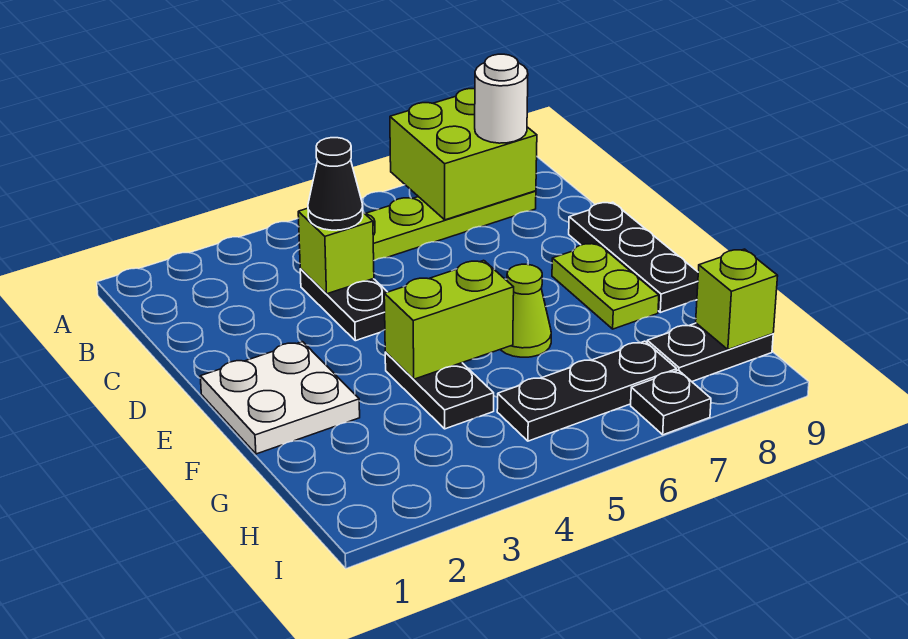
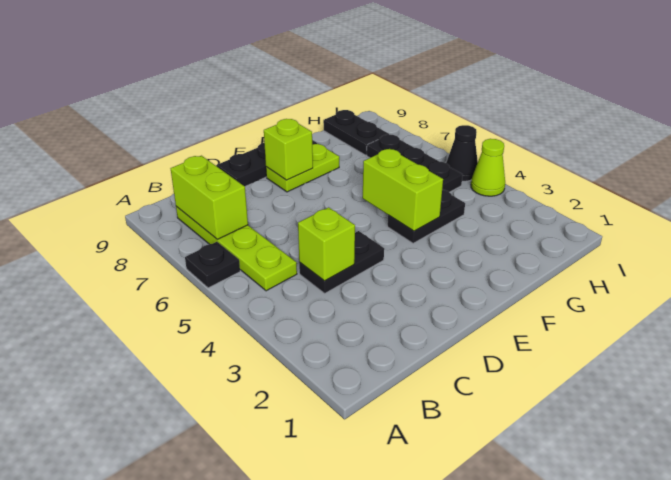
lime brick A7:B8 level 2 -> lime brick B7:B8 level 2
white round brick B8 level 3 -> none
black cone C4 level 3 -> black cone I5 level 1
white plate E1:F2 level 1 -> none
lime cone F6 level 1 -> lime cone I4 level 1
lime brick H9 level 2 -> lime brick E8 level 2
black plate I7 level 1 -> black plate A6 level 1

